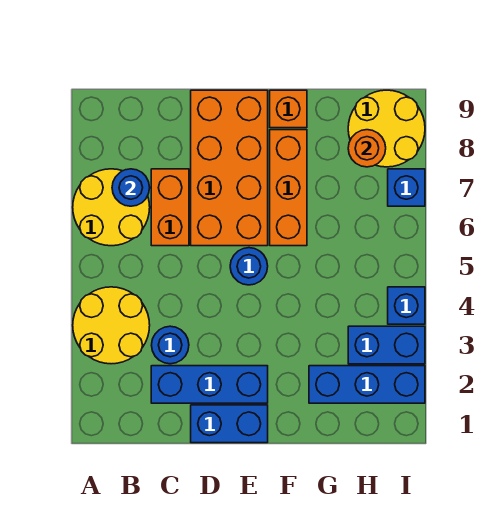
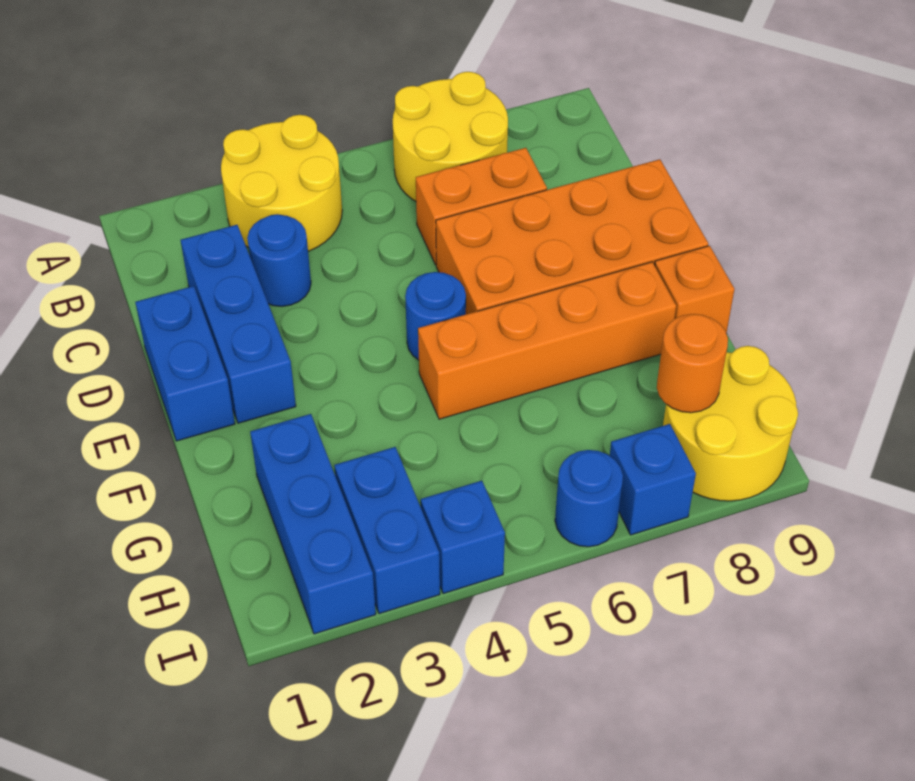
blue round brick B7 level 2 -> blue round brick I6 level 1
orange brick F6:F8 level 1 -> orange brick F5:F8 level 1

